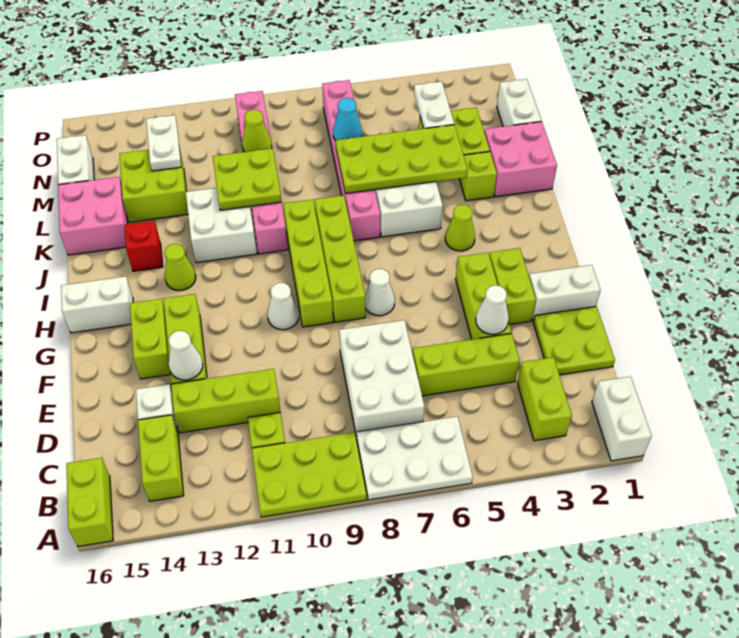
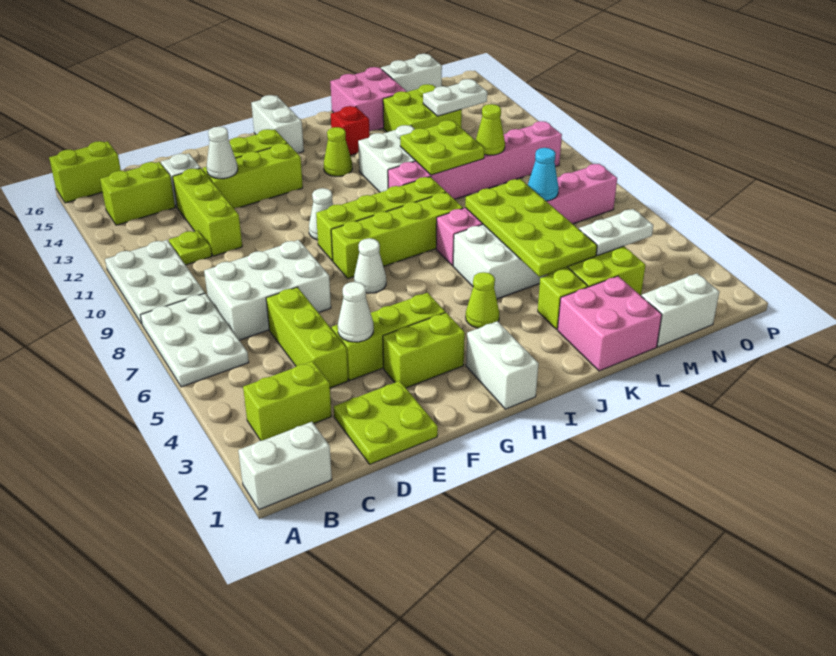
lime plate A9:B11 level 1 -> white plate A9:B11 level 1
white brick F1:F2 level 1 -> white brick H1:H2 level 1

